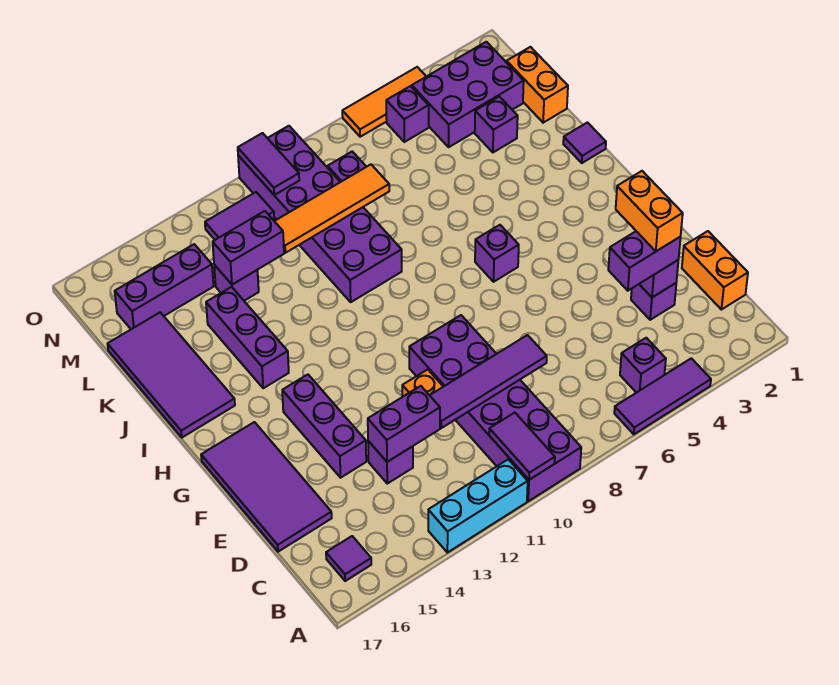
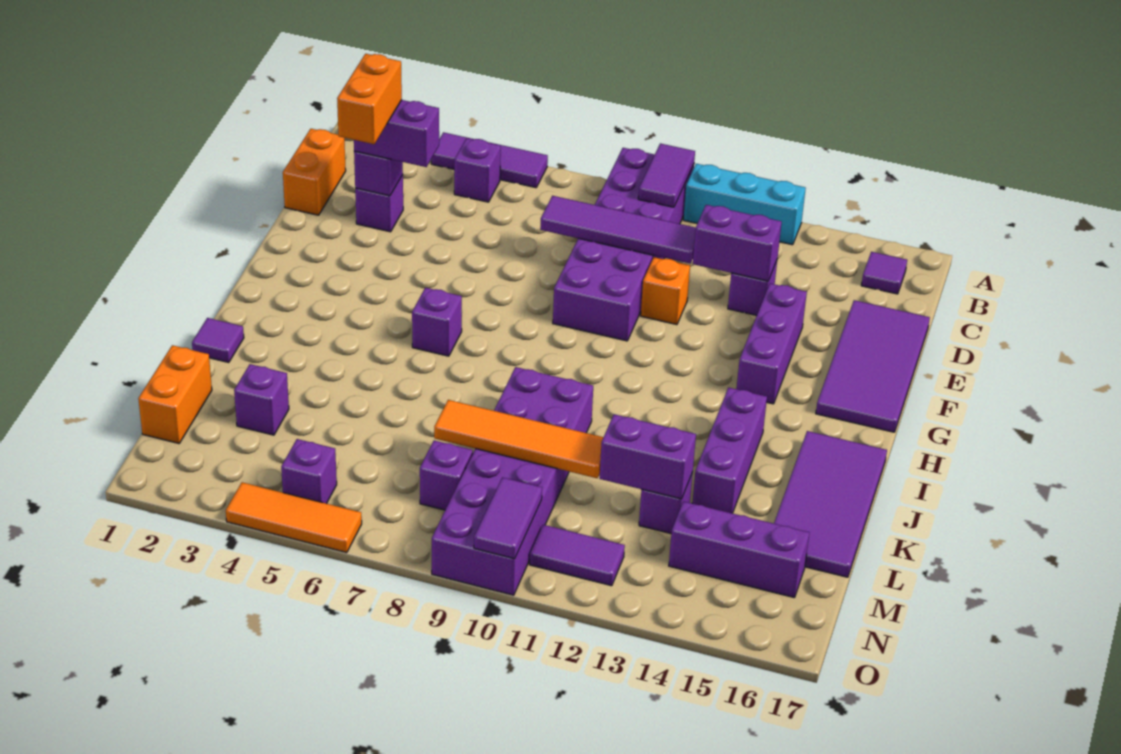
purple brick M2:N4 level 1 -> none

